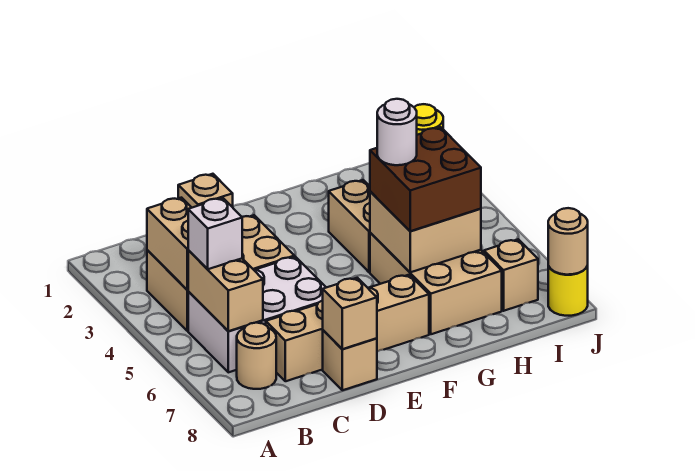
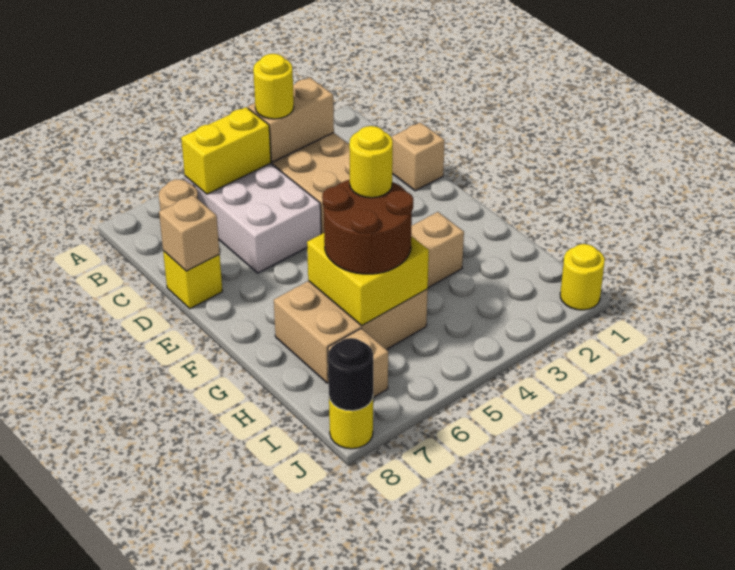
none -> yellow round brick B4 level 3
tan brick B5:B6 level 2 -> yellow brick B5:B6 level 2
white brick B5 level 3 -> none
tan brick C7:F7 level 1 -> none
tan brick D8 level 1 -> yellow brick D8 level 1
tan brick G5:H6 level 2 -> yellow brick G5:H6 level 2
brown brick G5:H6 level 3 -> brown round brick G5:H6 level 3
white round brick G5 level 4 -> yellow round brick G5 level 4
tan round brick J8 level 2 -> black round brick J8 level 2

